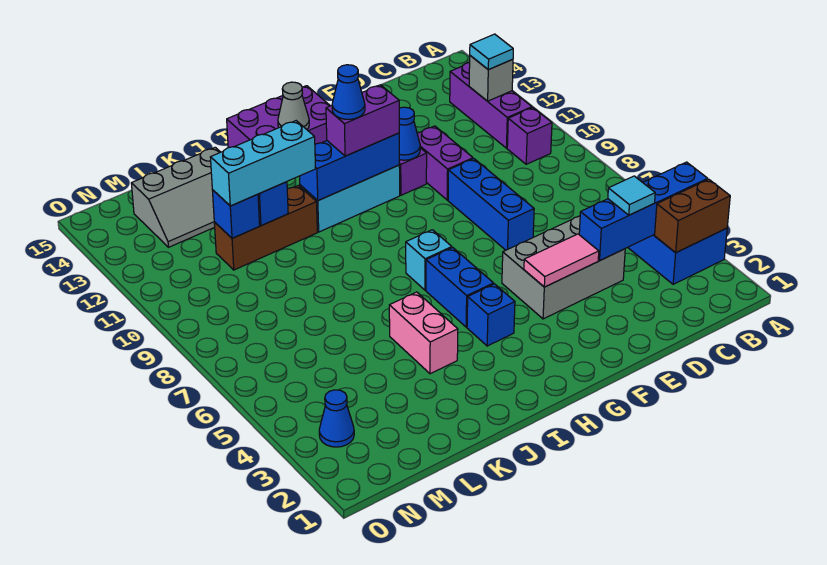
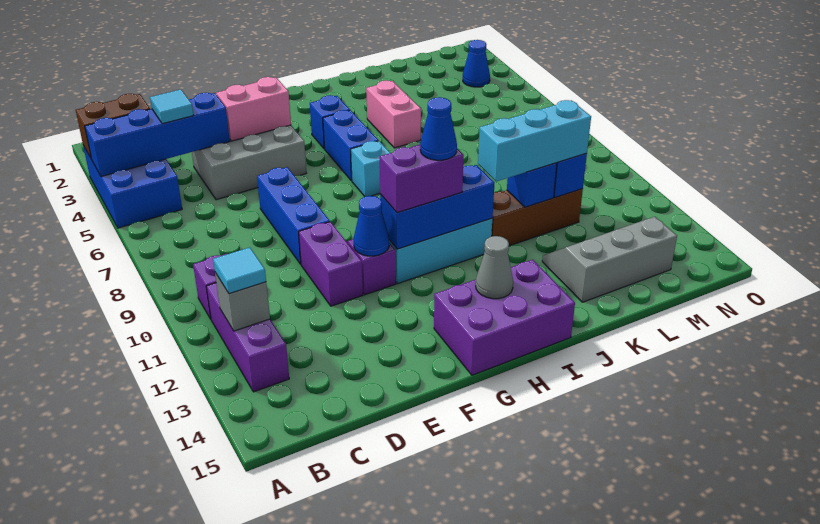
pink tile E4:F4 level 2 -> pink brick E4:F4 level 2

